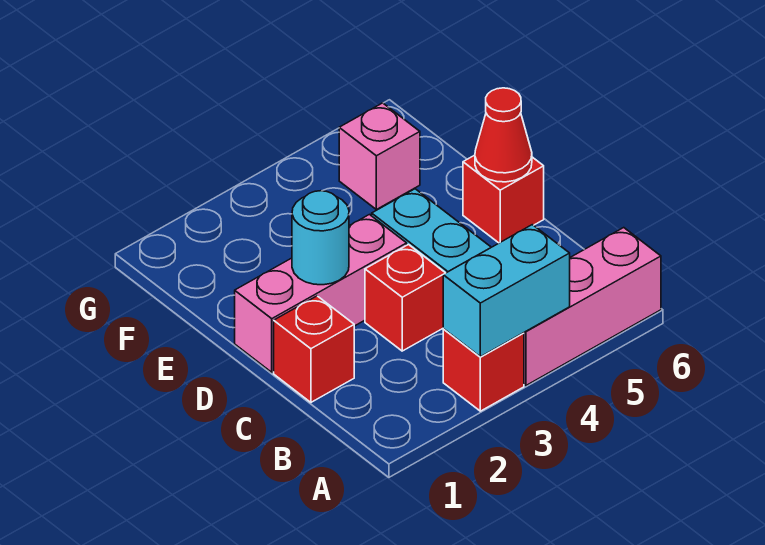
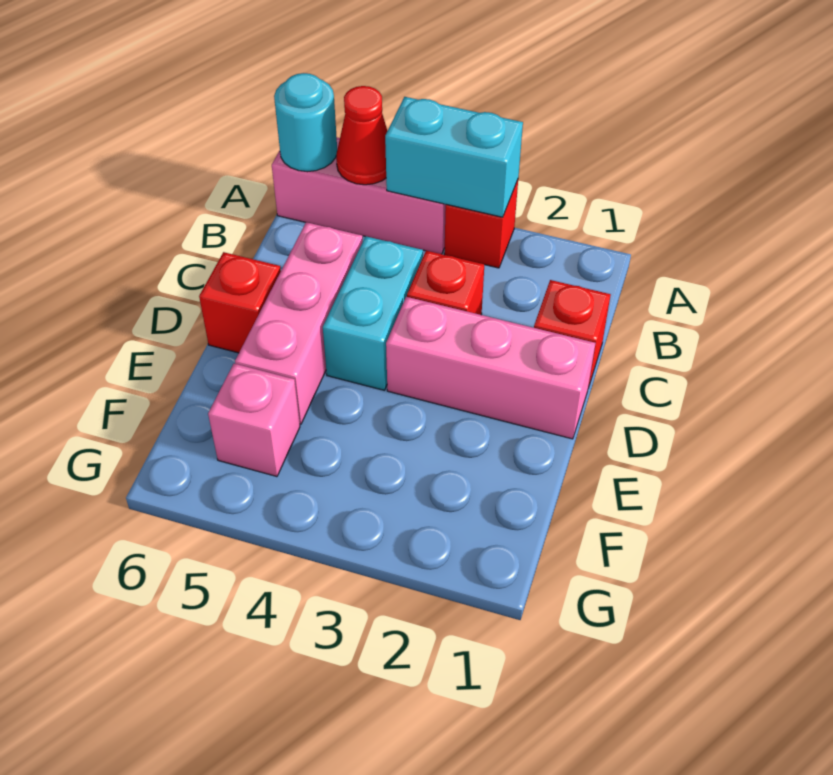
none -> pink brick C5:E5 level 1
cyan round brick D2 level 2 -> cyan round brick A6 level 2
red cone D6 level 2 -> red cone A5 level 2

